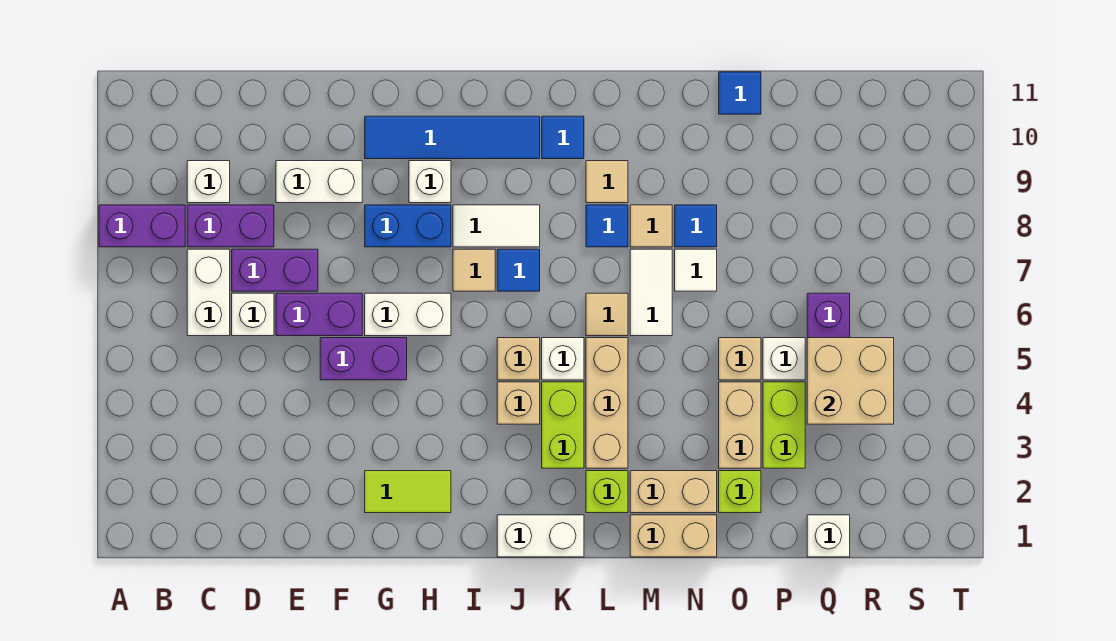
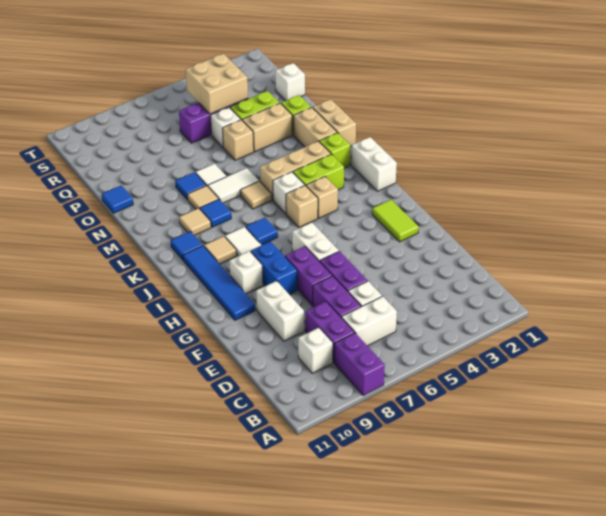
purple brick F5:G5 level 1 -> purple brick F7:G7 level 1
tan tile I7 level 1 -> tan tile J9 level 1

